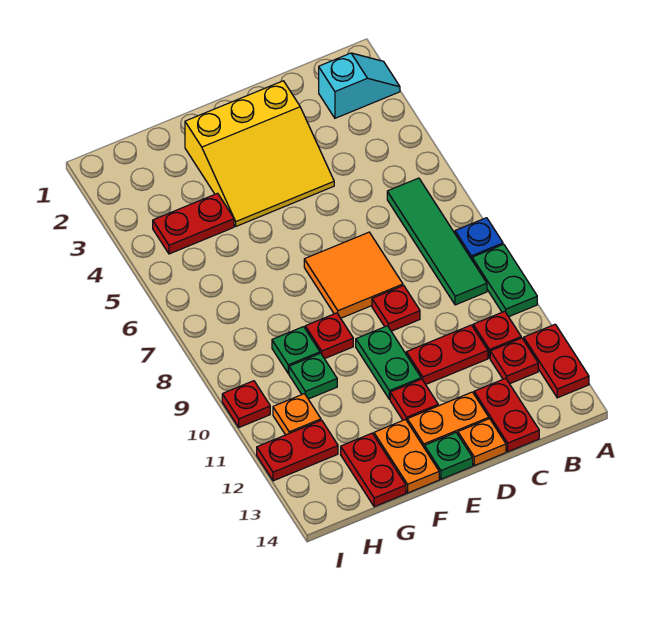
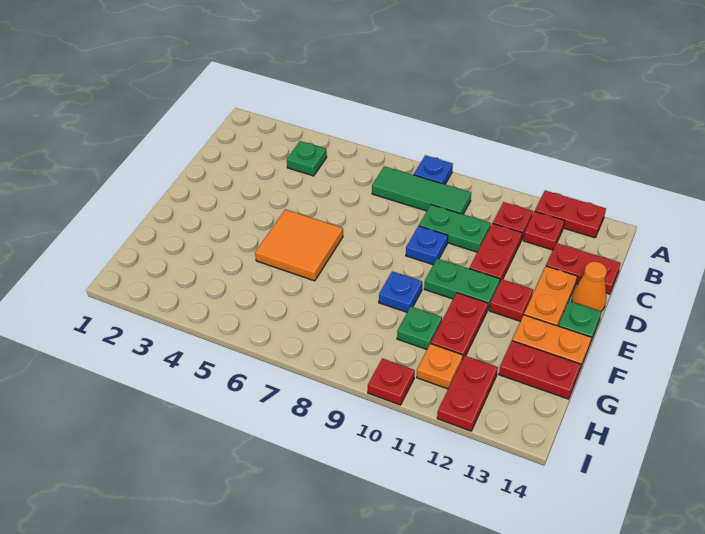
cyan slope A2:B2 level 1 top B -> none
green plate A9:A10 level 1 -> green plate C9:C10 level 1
green tile B6:B9 level 1 -> green tile B7:B9 level 1
yellow slope D2:F4 level 1 top 2 -> none
orange tile D7:E8 level 1 -> orange tile E5:F6 level 1
red plate D9 level 1 -> blue plate D9 level 1
orange plate D14 level 1 -> orange cone D14 level 1
red plate F9 level 1 -> blue plate F9 level 1
red plate G4:H4 level 1 -> red plate F11:G11 level 1
green plate G9 level 1 -> green plate B4 level 1

